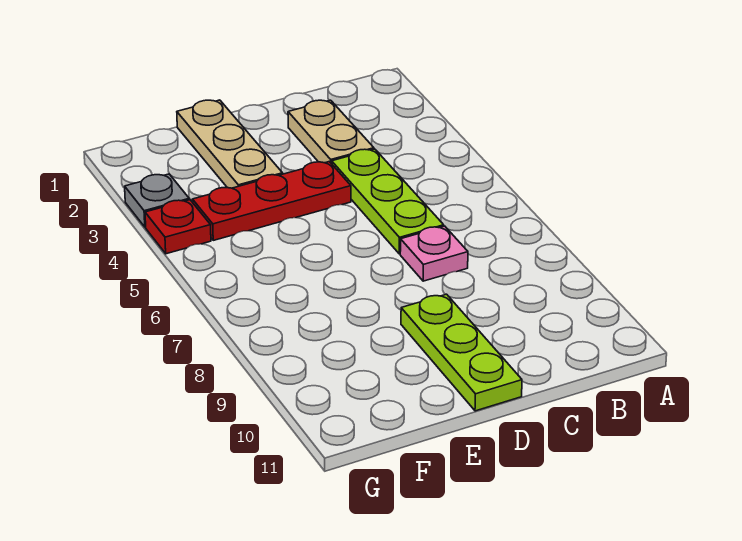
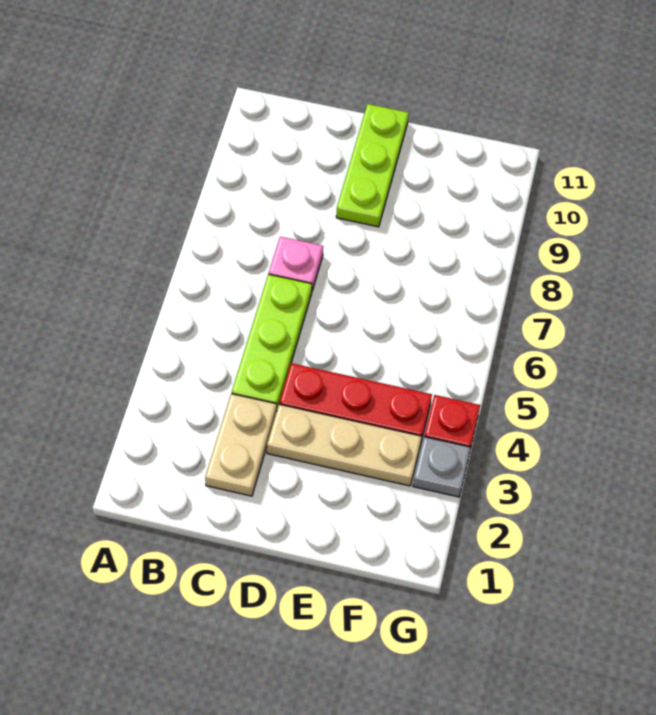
tan plate E1:E3 level 1 -> tan plate D3:F3 level 1

